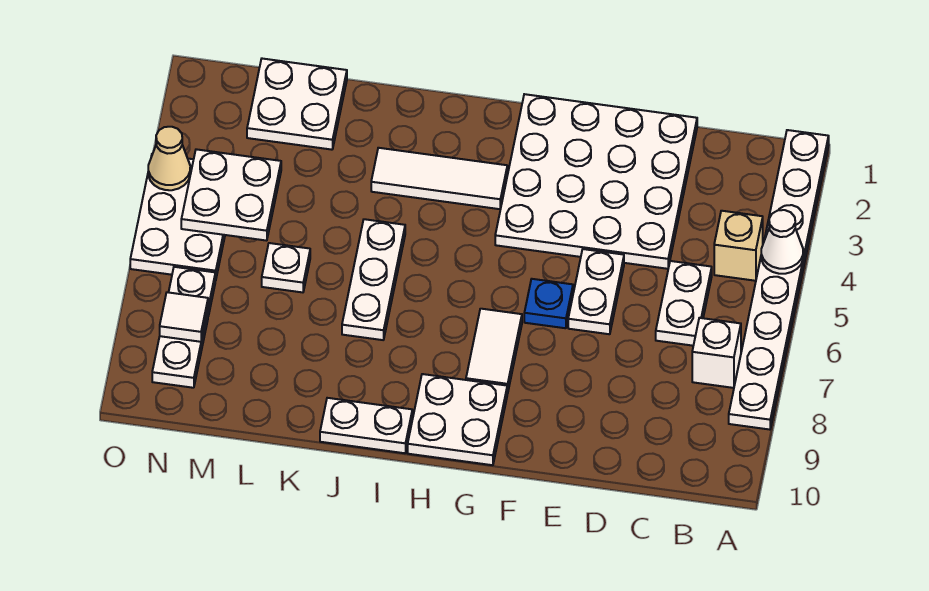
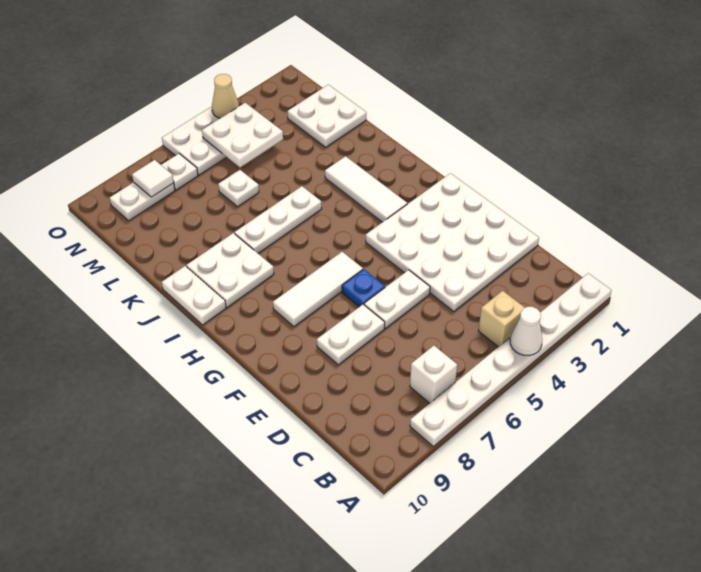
white plate C5:C6 level 1 -> white plate E7:E8 level 1
white tile G7:G8 level 1 -> white tile G6:G8 level 1
white plate G9:H10 level 1 -> white plate I8:J9 level 1

